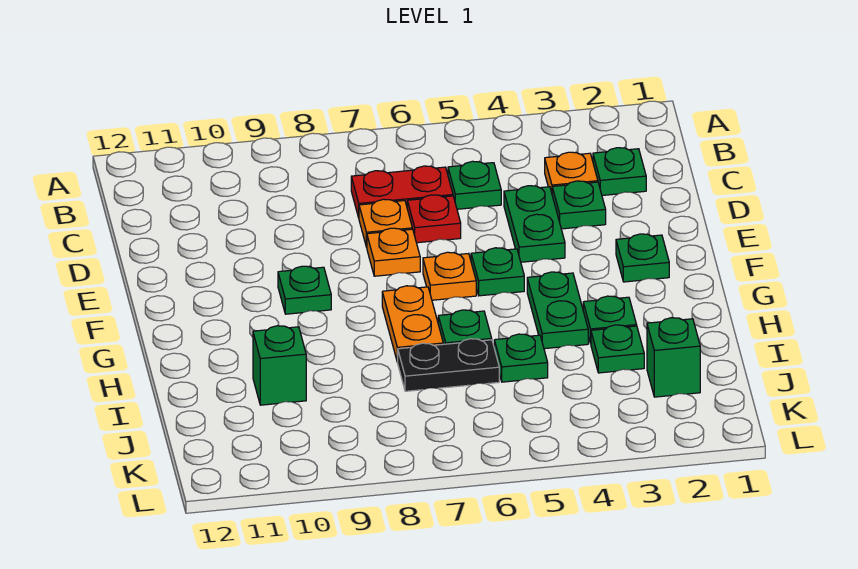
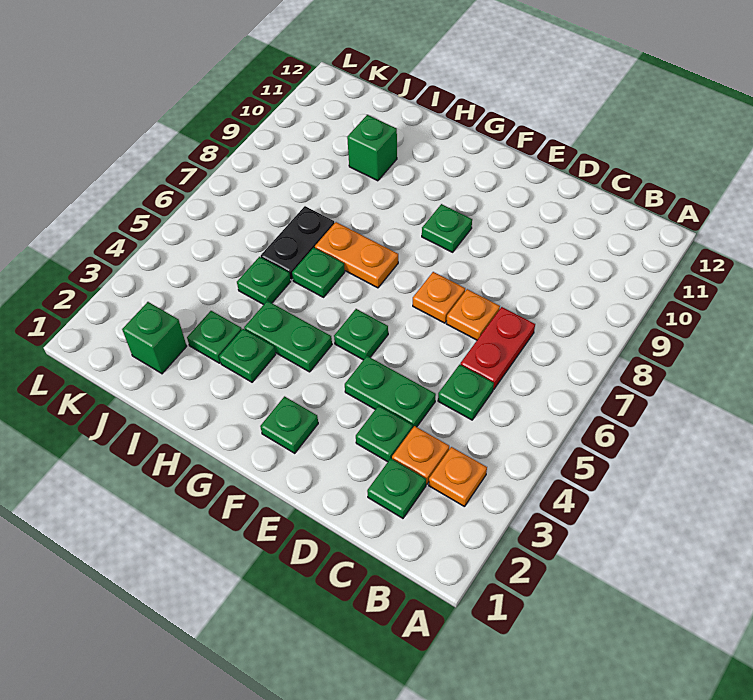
red plate D6 level 1 -> none
orange plate F6 level 1 -> orange plate B3 level 1

